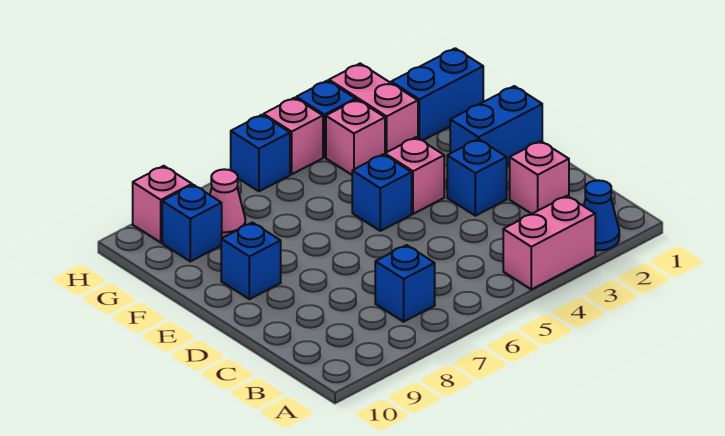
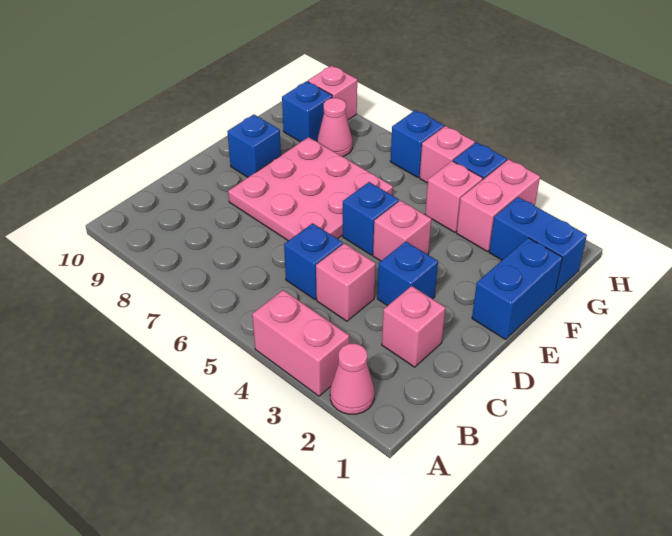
blue cone A2 level 1 -> pink cone A2 level 1
blue brick B7 level 1 -> blue brick C5 level 1
none -> pink brick C4 level 1
none -> pink plate D6:F8 level 1
blue brick E1:E2 level 1 -> blue brick E1:F1 level 1

